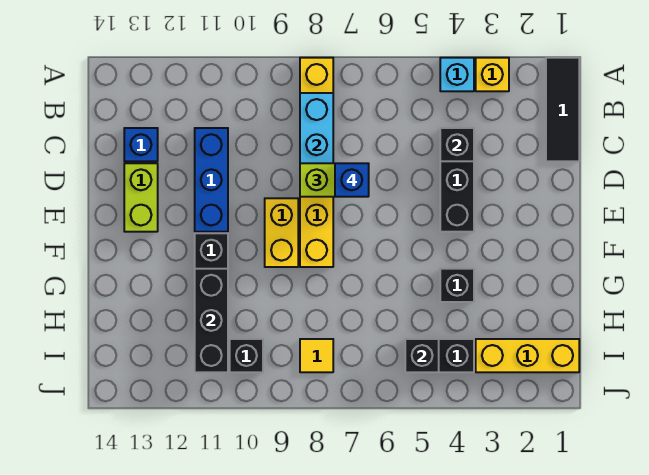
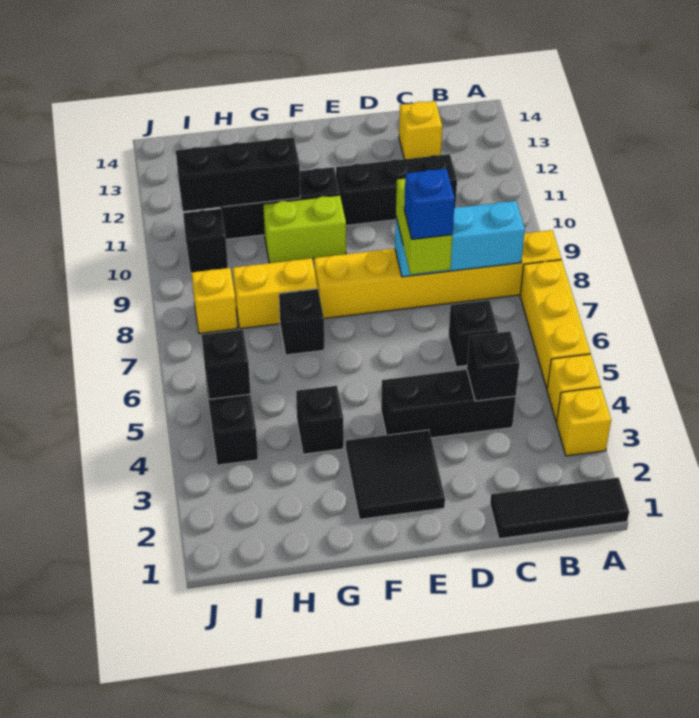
cyan brick A4 level 1 -> yellow brick A4 level 1
none -> black brick C6 level 1
blue brick C11:E11 level 1 -> black brick C11:E11 level 1
blue brick C13 level 1 -> yellow brick C13 level 1
lime brick D13:E13 level 1 -> lime brick F10:G10 level 1
none -> black tile E2:F3 level 1
yellow brick E9:F9 level 1 -> yellow brick G8:H8 level 1
none -> black brick G7 level 1
yellow brick I1:I3 level 1 -> yellow brick A5:A7 level 1
yellow tile I8 level 1 -> yellow brick I8 level 1

